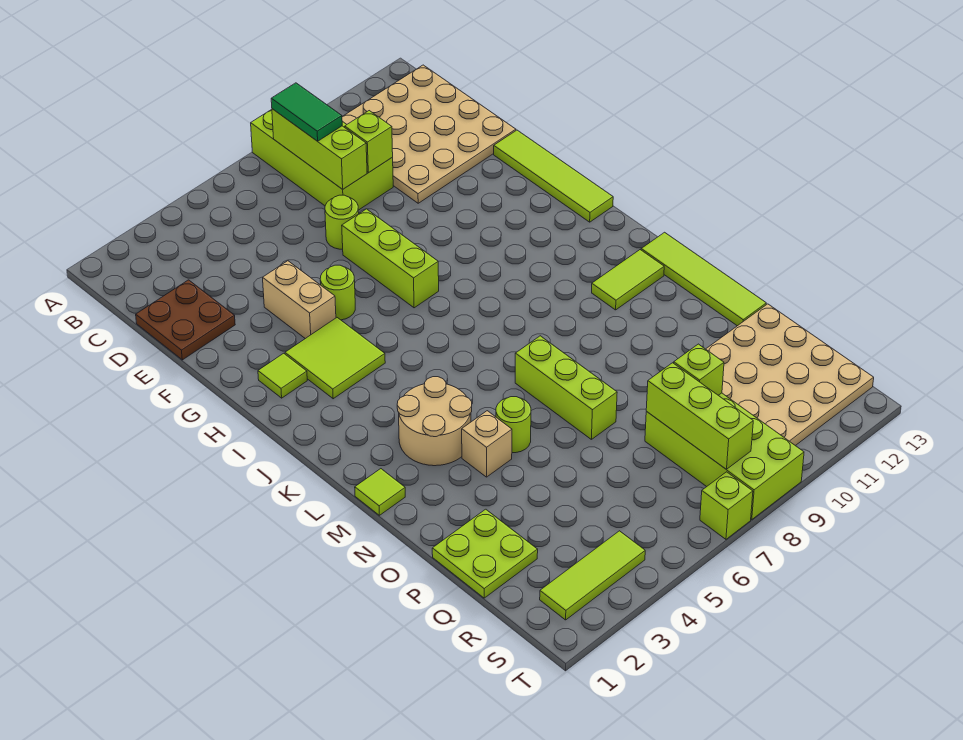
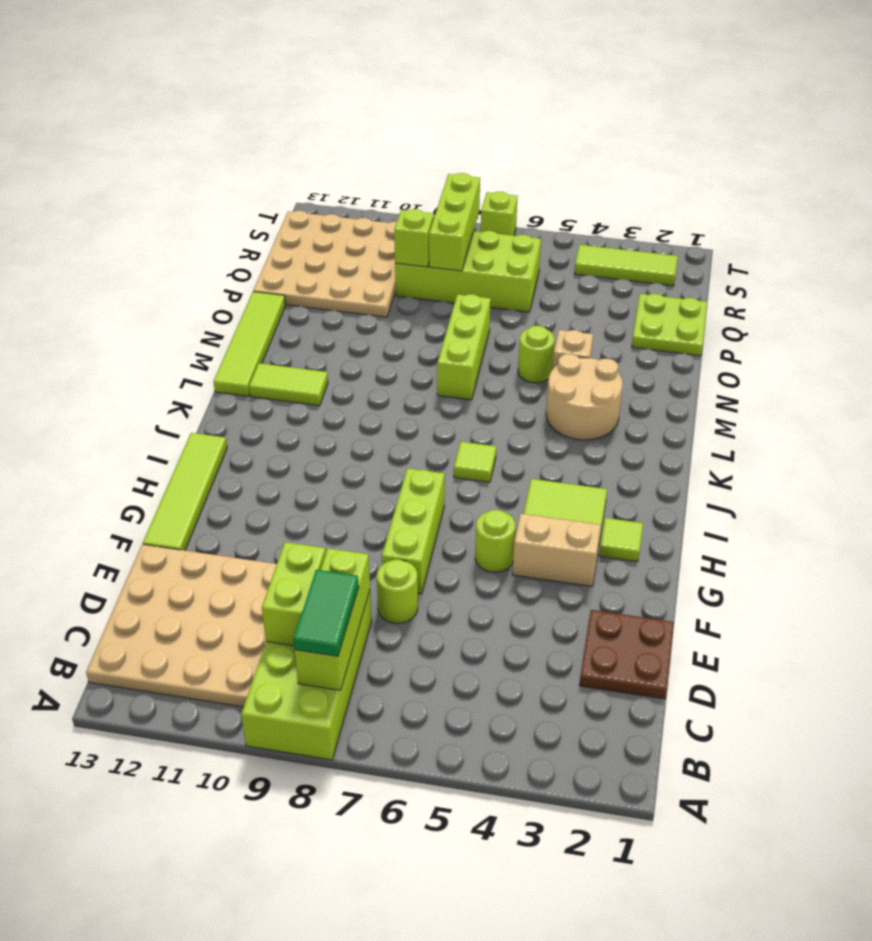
lime brick D9 level 2 -> lime brick C9:D9 level 2
tan brick F4:G4 level 1 -> tan brick G3:G4 level 1
lime tile M1 level 1 -> lime tile J6 level 1
lime brick Q8:T9 level 1 -> lime brick Q6:R9 level 1

